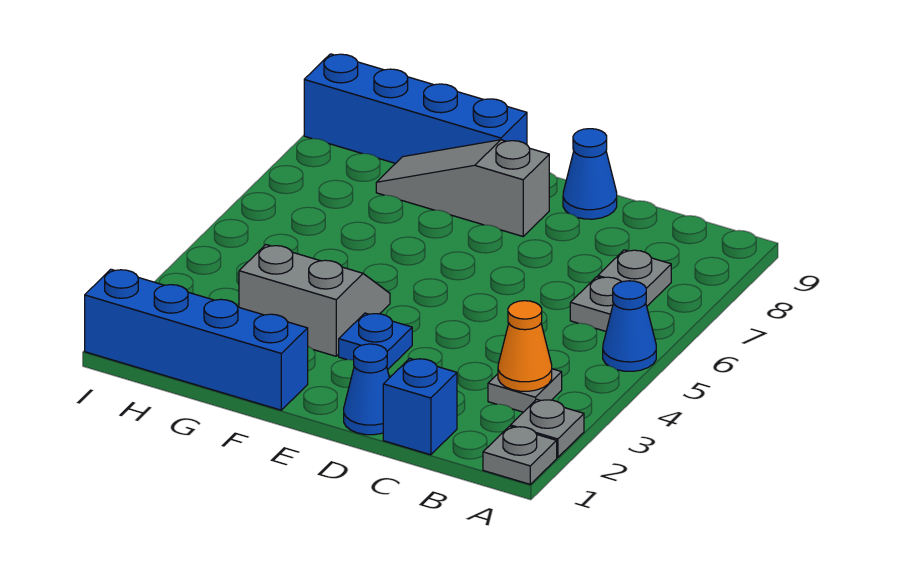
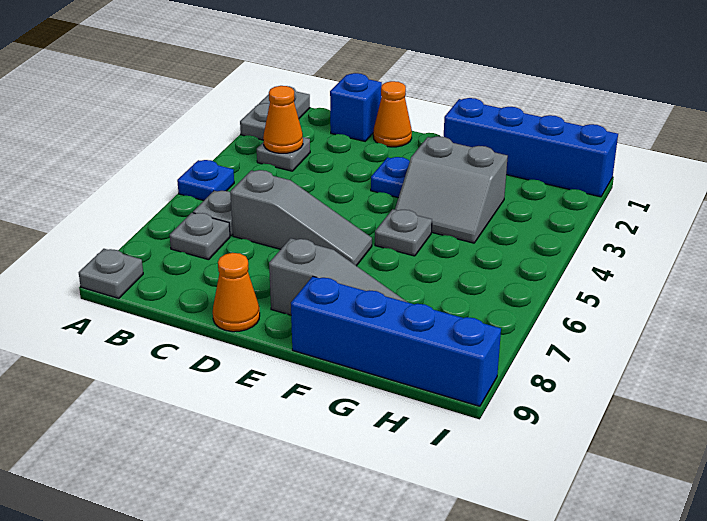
blue cone A5 level 1 -> blue plate A5 level 1
none -> grey plate A9 level 1
none -> grey slope C6:E6 level 1 top C
blue cone D1 level 1 -> orange cone D1 level 1
blue cone D9 level 1 -> orange cone D9 level 1
none -> grey plate F5 level 1

